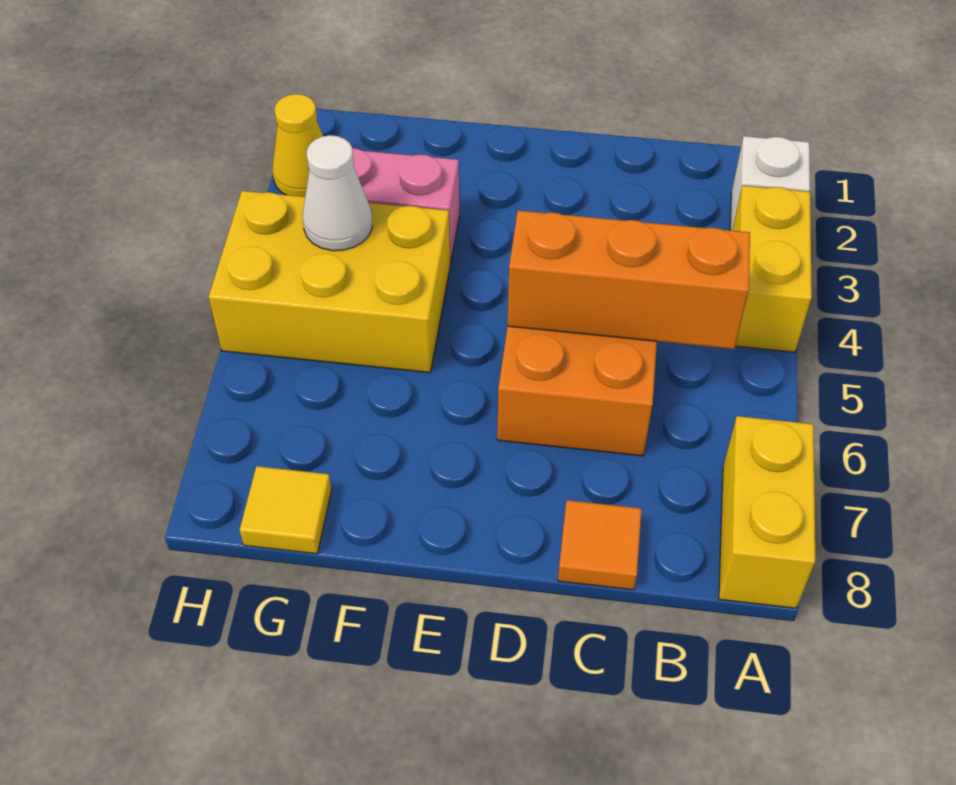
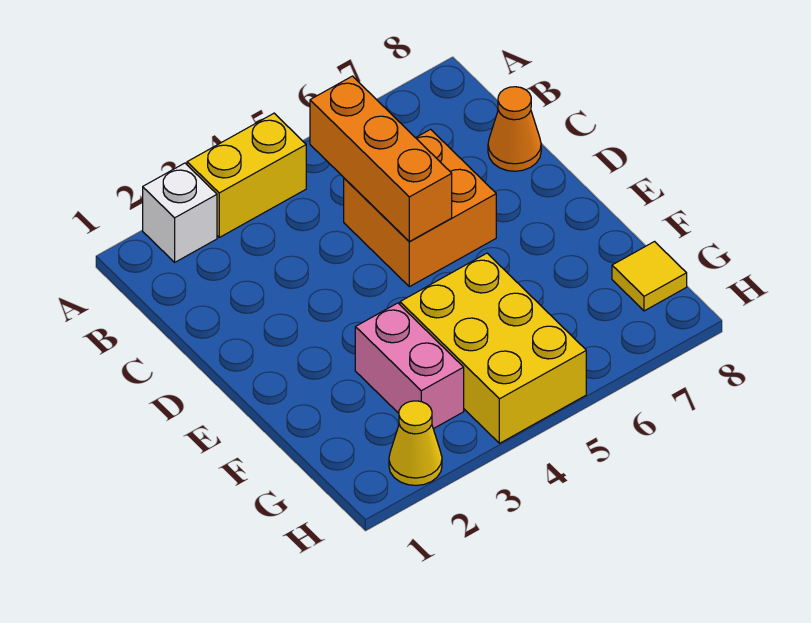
yellow brick A7:A8 level 1 -> none
orange tile C8 level 1 -> orange cone C8 level 1
white cone G4 level 2 -> none

